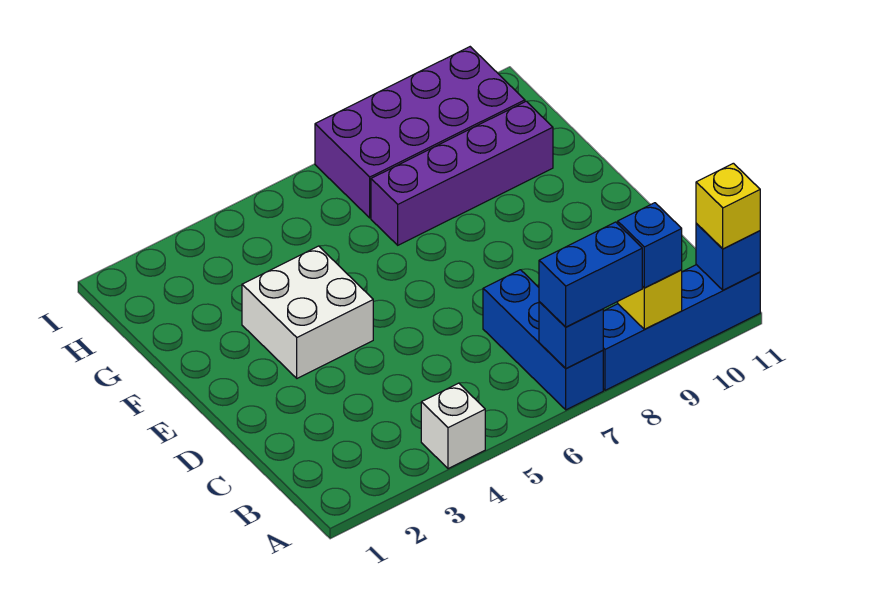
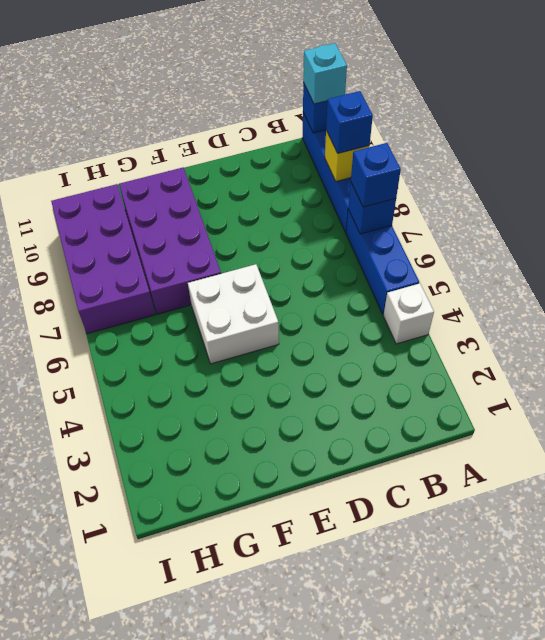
blue brick A7:C7 level 1 -> blue brick A5:A7 level 1
blue brick A7:A8 level 3 -> blue brick A7 level 3
yellow brick A11 level 3 -> cyan brick A11 level 3
white brick E3:F4 level 1 -> white brick E5:F6 level 1
purple brick G7:G10 level 1 -> purple brick F7:G10 level 1

